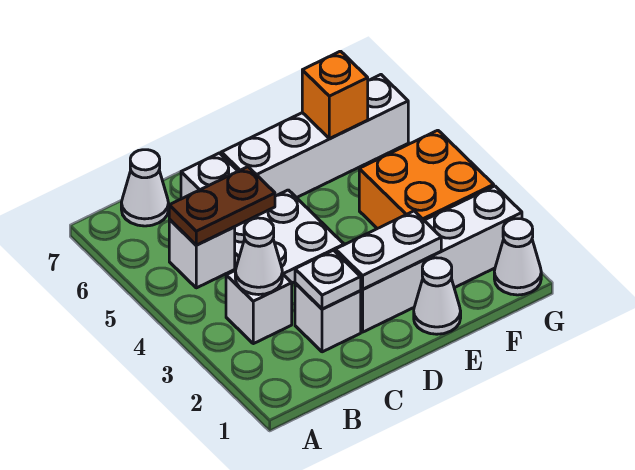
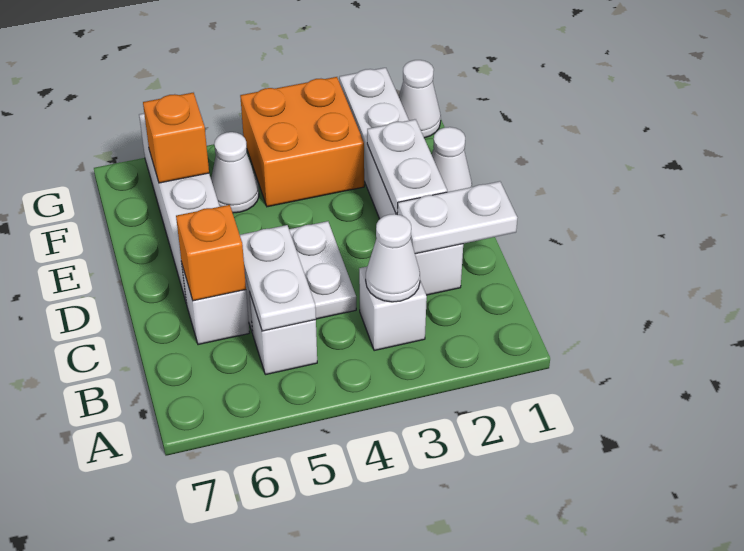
brown plate B5:C5 level 2 -> white plate B5:C5 level 2
white cone B7 level 1 -> white cone F5 level 1
white plate C2 level 2 -> white plate C1:C2 level 2
none -> orange brick C6 level 2

